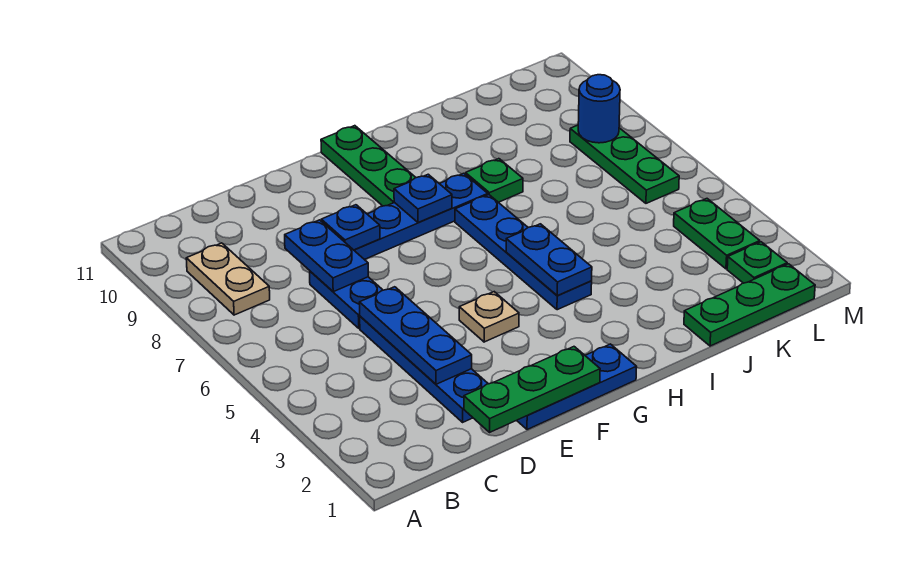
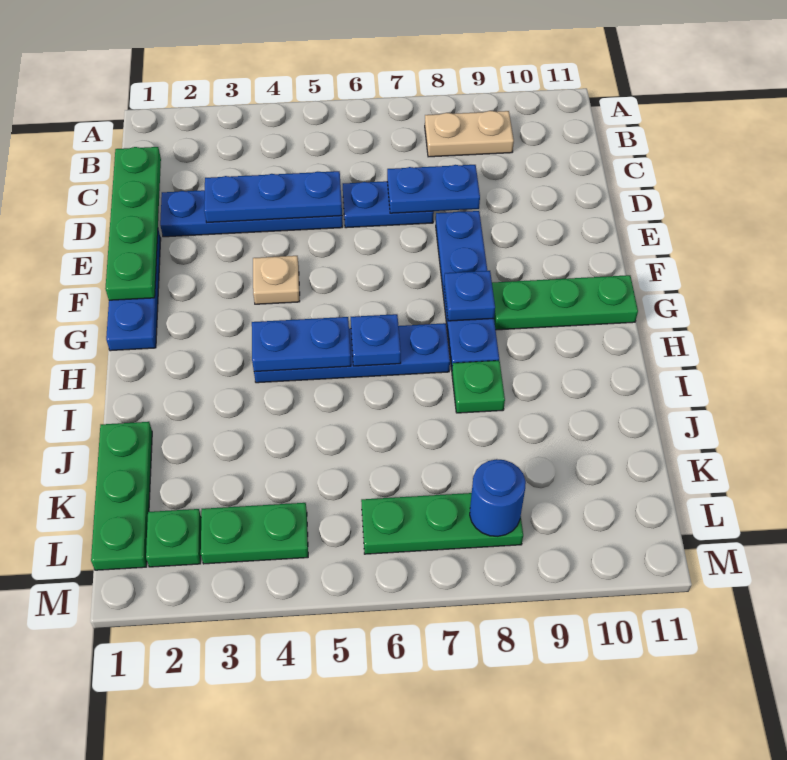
green plate D1:F1 level 2 -> green plate C1:F1 level 2
blue plate E8 level 2 -> blue plate H6 level 2

